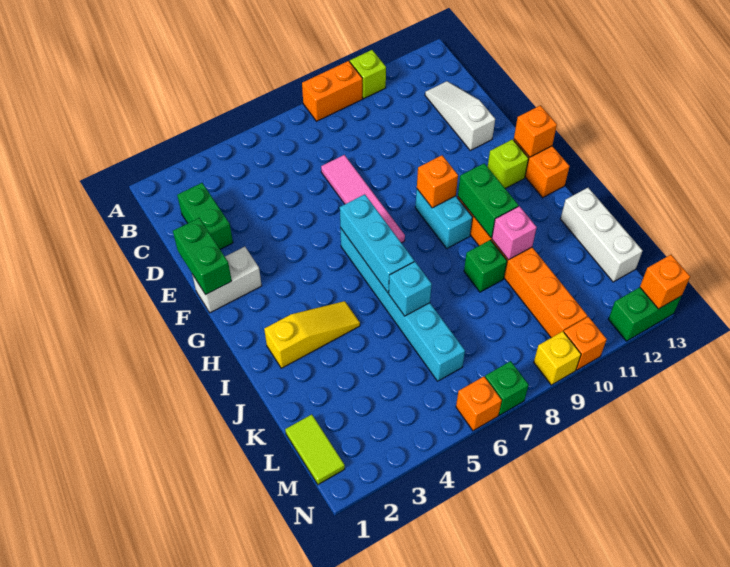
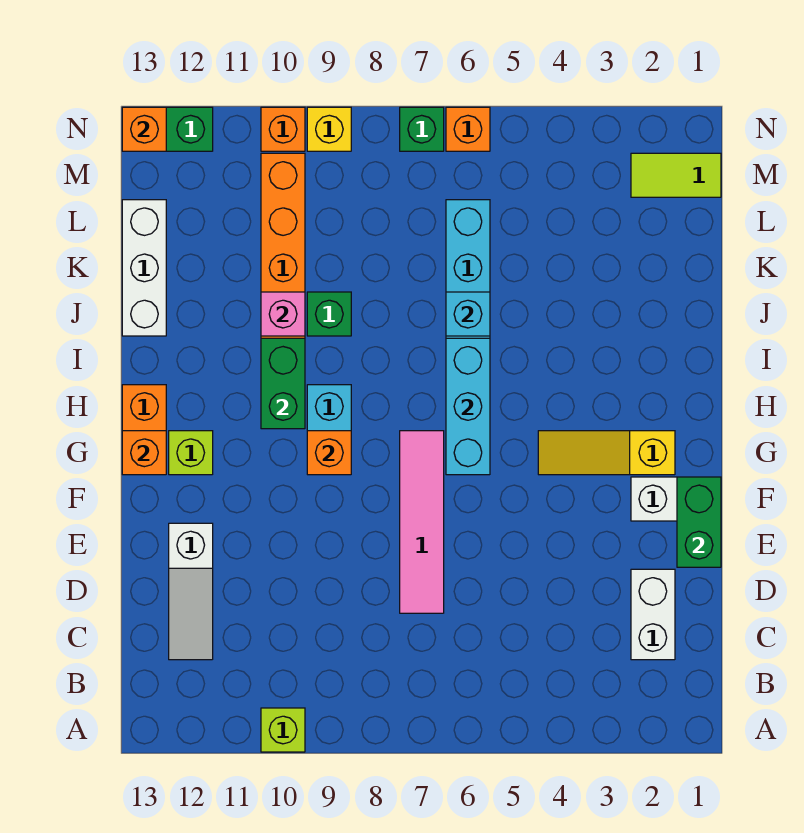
orange brick A8:A9 level 1 -> none
green brick C2:D2 level 1 -> white brick C2:D2 level 1
yellow slope I2:I4 level 1 top 2 -> yellow slope G2:G4 level 1 top 2
lime tile L1:M1 level 1 -> lime tile M1:M2 level 1

